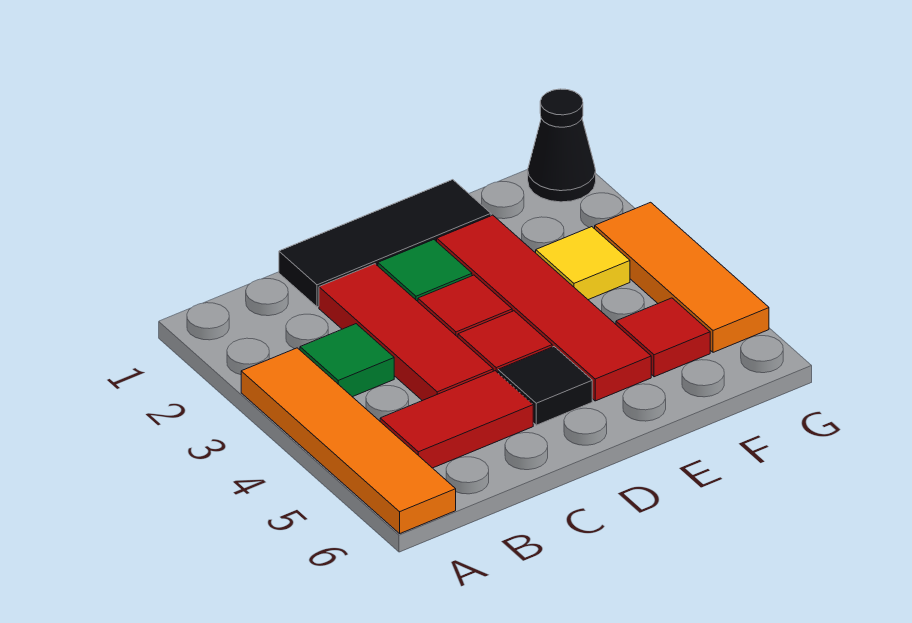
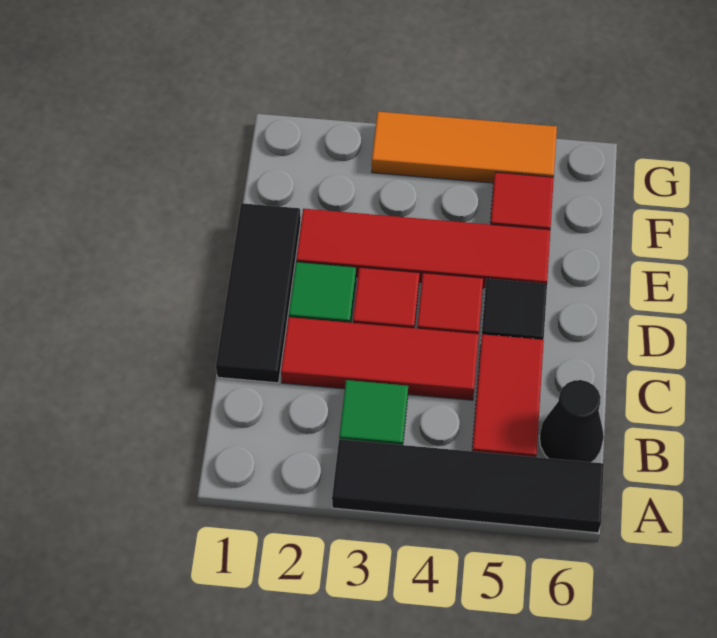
orange tile A3:A6 level 1 -> black tile A3:A6 level 1
yellow tile F3 level 1 -> none
black cone G1 level 1 -> black cone B6 level 1

